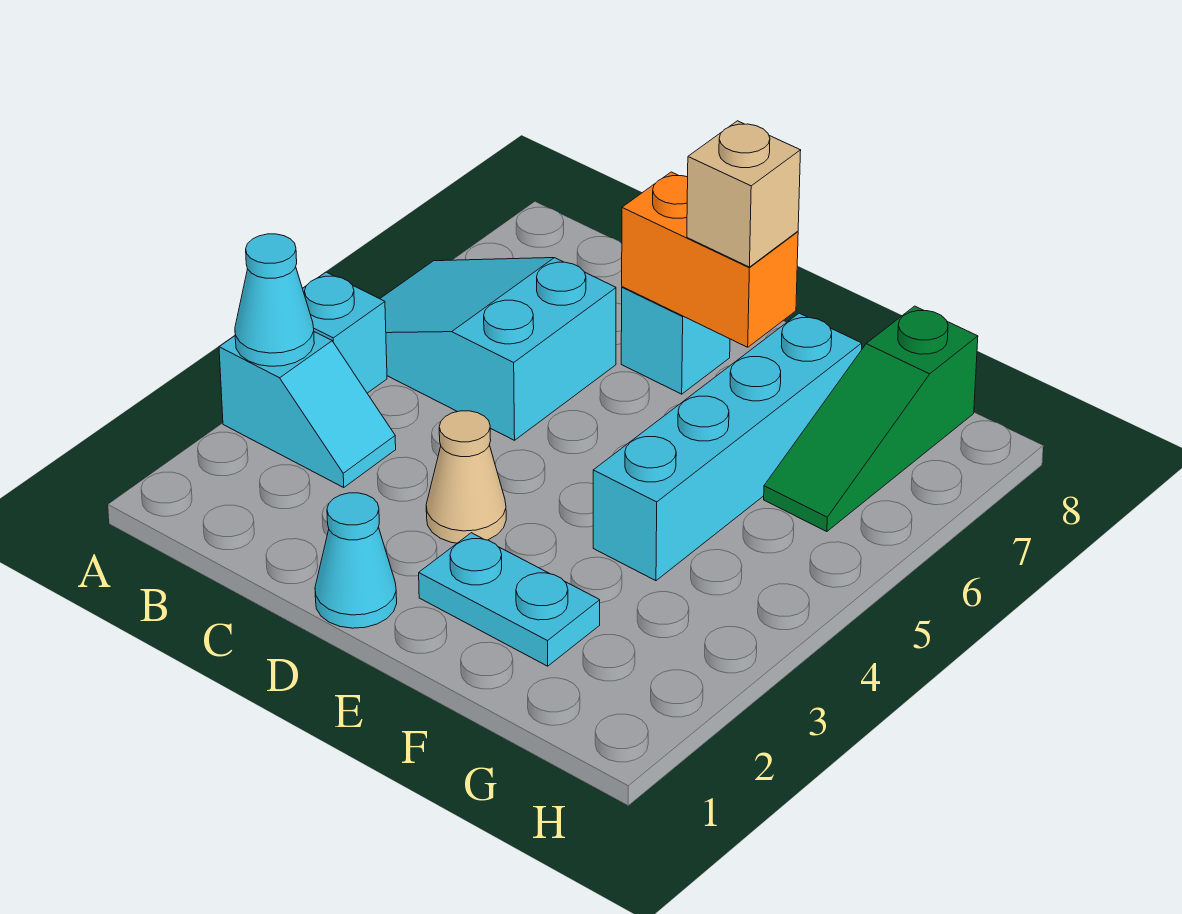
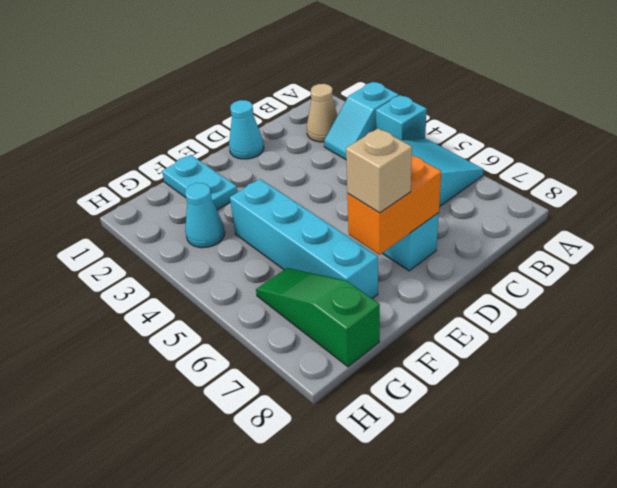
cyan cone A3 level 2 -> cyan cone G3 level 1
tan cone D3 level 1 -> tan cone B2 level 1
cyan plate E2:F2 level 1 -> cyan plate F1:F2 level 1

